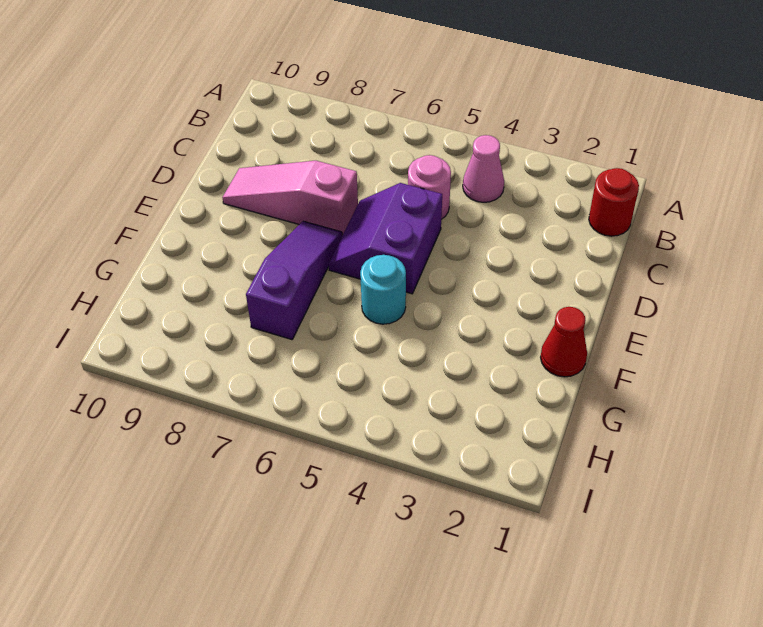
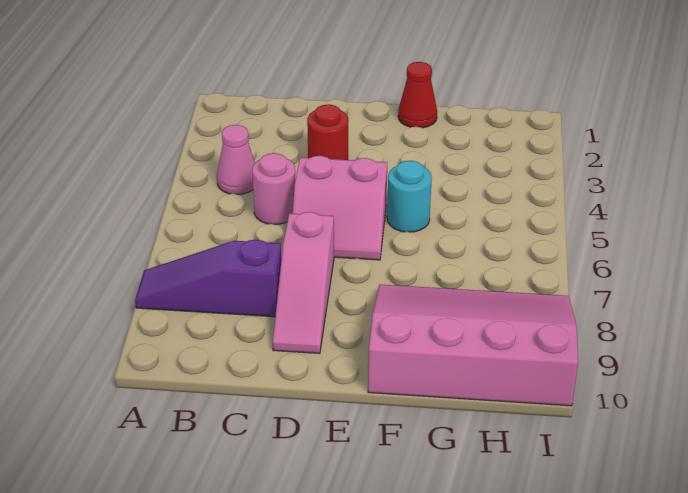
red round brick B1 level 1 -> red round brick D3 level 1
purple slope D5:E6 level 1 top 5 -> pink slope D5:E6 level 1 top 5
purple slope E7:G7 level 1 top G -> purple slope A8:C8 level 1 top C
none -> pink slope F8:I10 level 1 top 10

